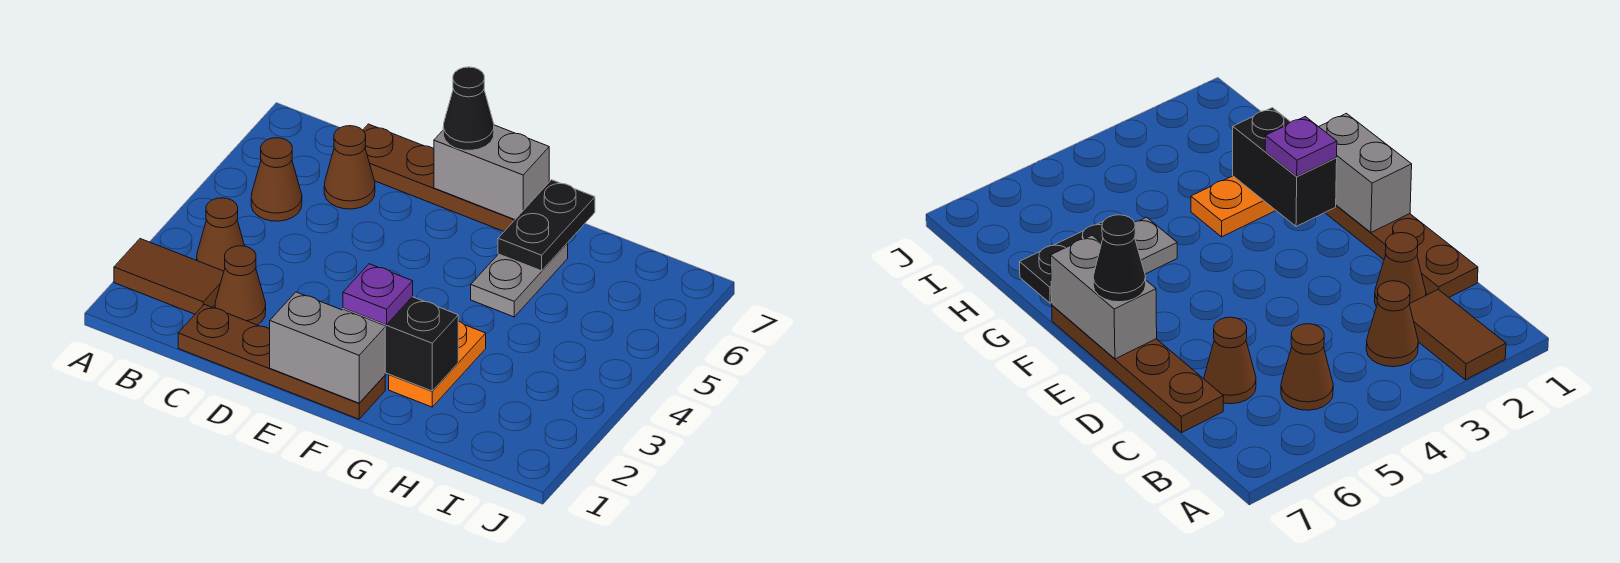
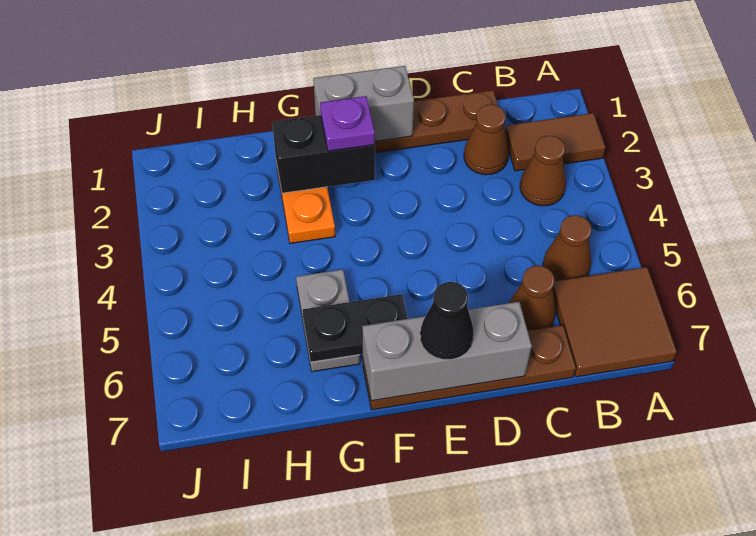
none -> brown tile A6:B7 level 1
grey brick E7:F7 level 2 -> grey brick D7:F7 level 2
black plate G6:G7 level 2 -> black plate F6:G6 level 2

